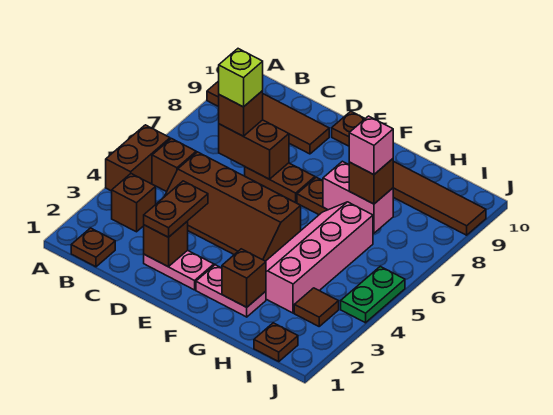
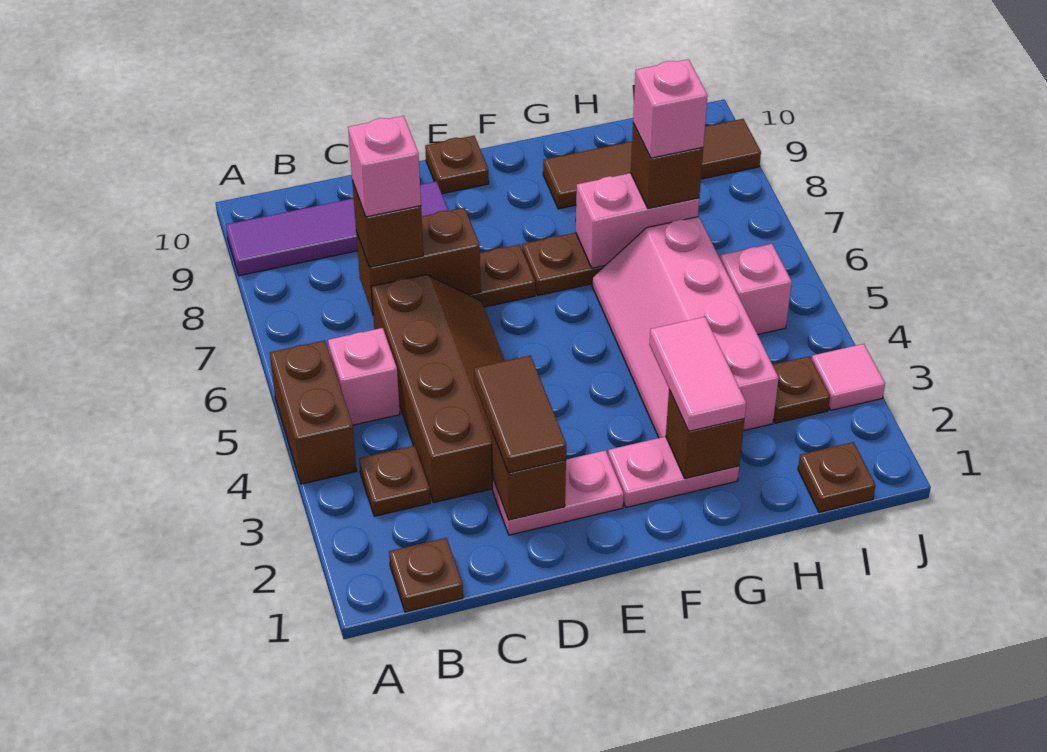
brown tile A9:D9 level 1 -> purple tile A9:D9 level 1
brown brick B3 level 1 -> brown plate B3 level 1
brown brick B5 level 1 -> pink brick B5 level 1
brown slope C4:F5 level 1 top 5 -> brown slope C3:D6 level 1 top C
lime brick C7 level 4 -> pink brick C7 level 4
brown plate D2:D3 level 3 -> brown tile D2:D3 level 3
none -> pink tile G2:G3 level 3
brown tile I3 level 1 -> brown plate I3 level 1
none -> pink brick I5 level 1
none -> pink tile J3 level 1
green plate J4:J5 level 1 -> none

